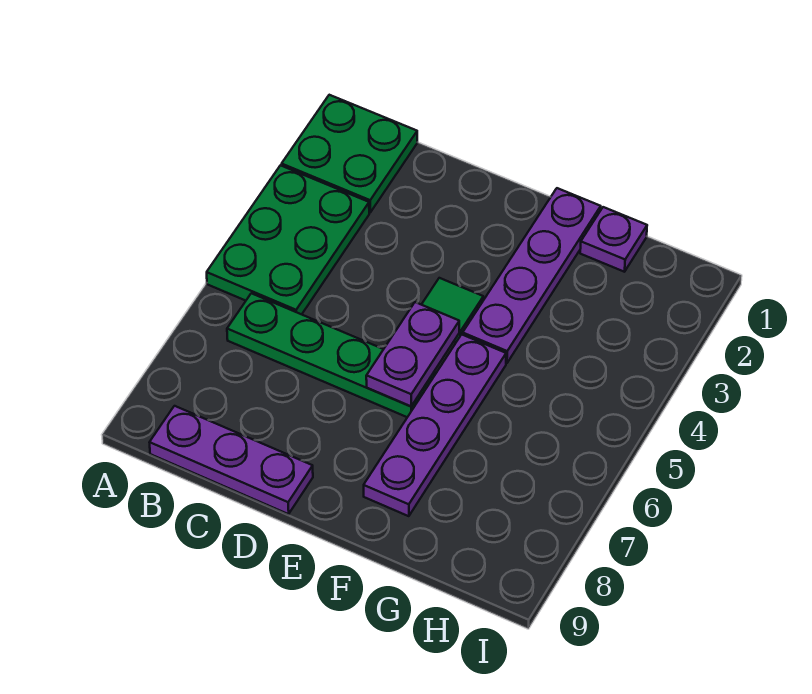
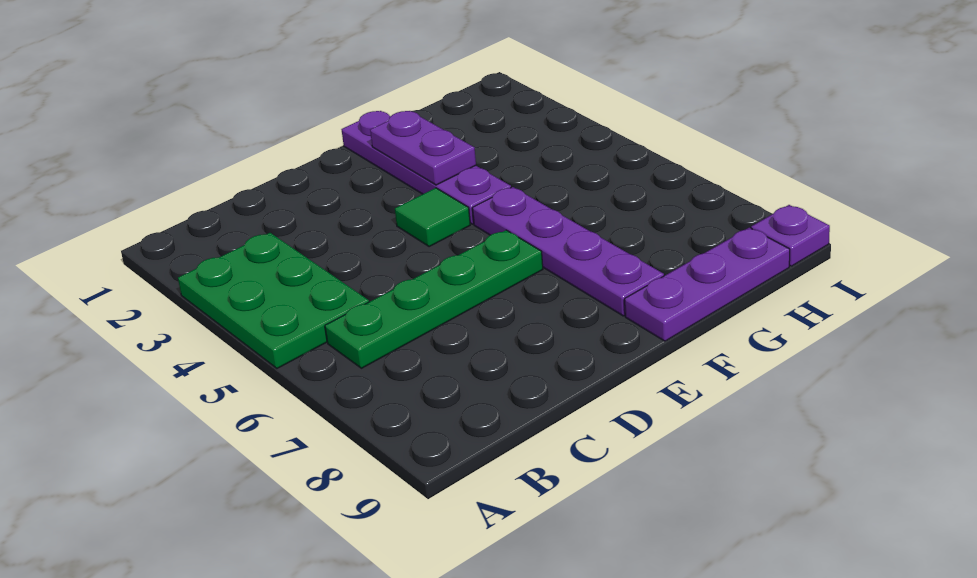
green plate A1:B2 level 1 -> none
purple plate B9:D9 level 1 -> purple plate F9:H9 level 1
purple plate E5:E6 level 2 -> purple plate F2:F3 level 2
purple plate G1 level 1 -> purple plate I9 level 1

